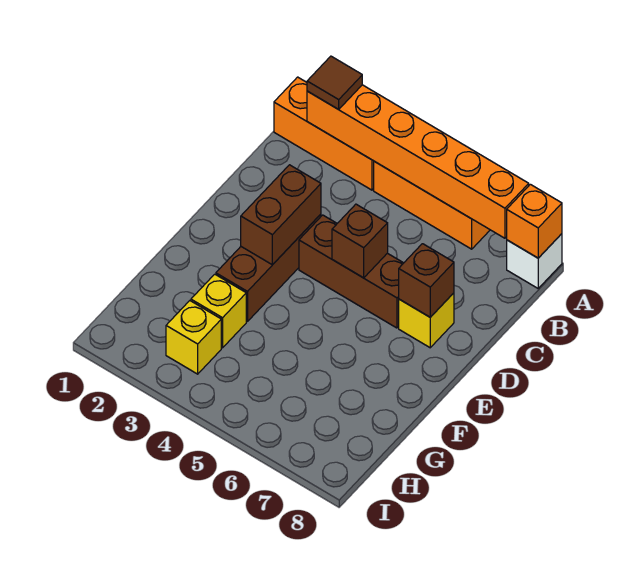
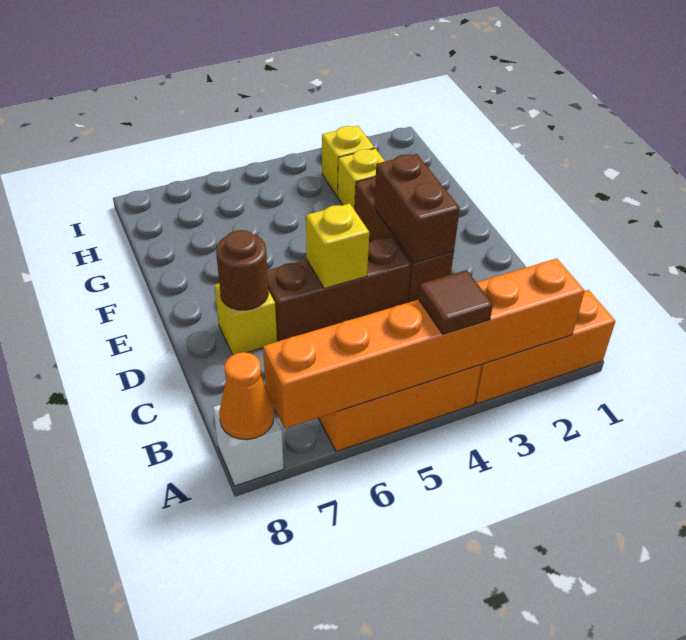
brown tile A2 level 3 -> brown tile A4 level 3
orange brick A8 level 2 -> orange cone A8 level 2
brown brick D5 level 2 -> yellow brick D5 level 2
brown brick D7 level 2 -> brown round brick D7 level 2

